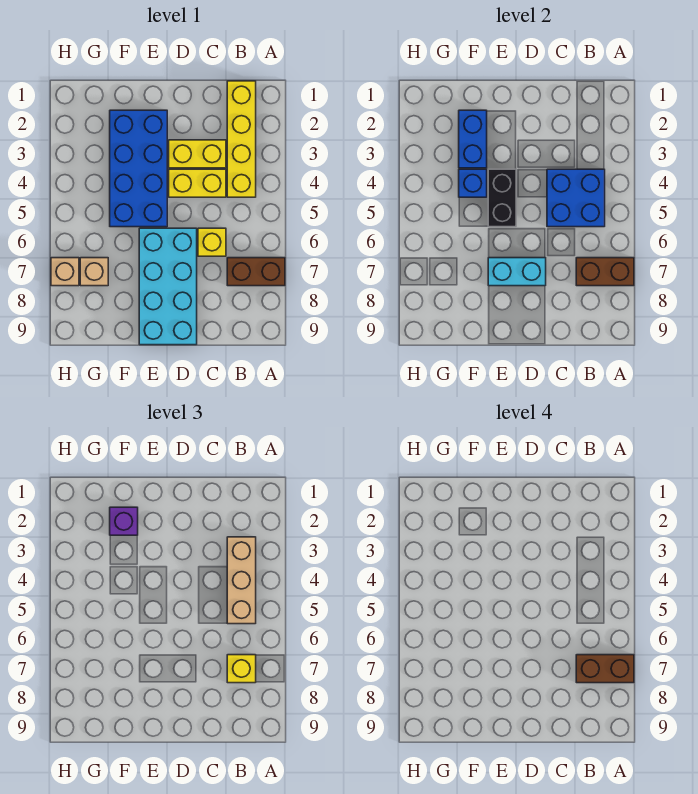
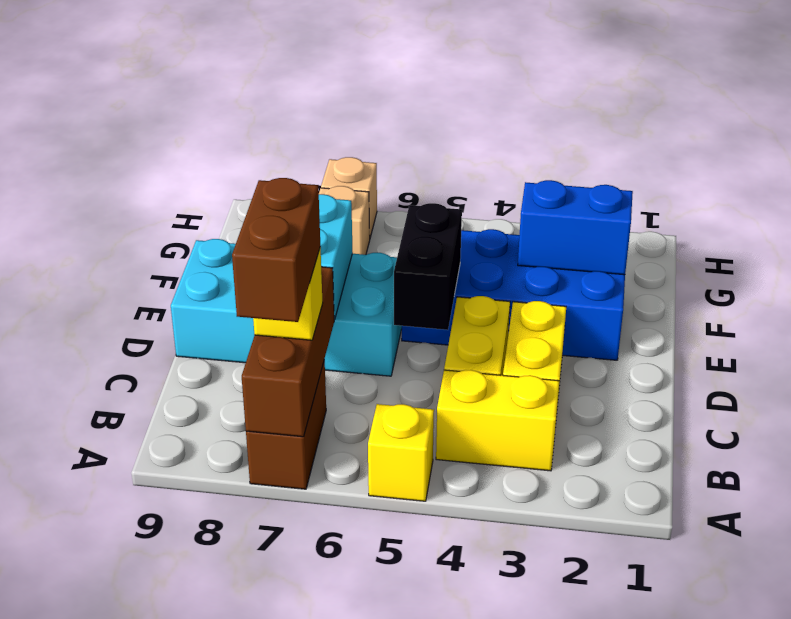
brown brick A7:B7 level 2 -> brown brick A7:C7 level 2
yellow brick B1:B4 level 1 -> yellow brick B3:B4 level 1
tan brick B3:B5 level 3 -> none
blue brick B4:C5 level 2 -> none
yellow brick C6 level 1 -> yellow brick A5 level 1
black brick E4:E5 level 2 -> black brick D5:E5 level 2
purple brick F2 level 3 -> none
blue brick F4 level 2 -> none

